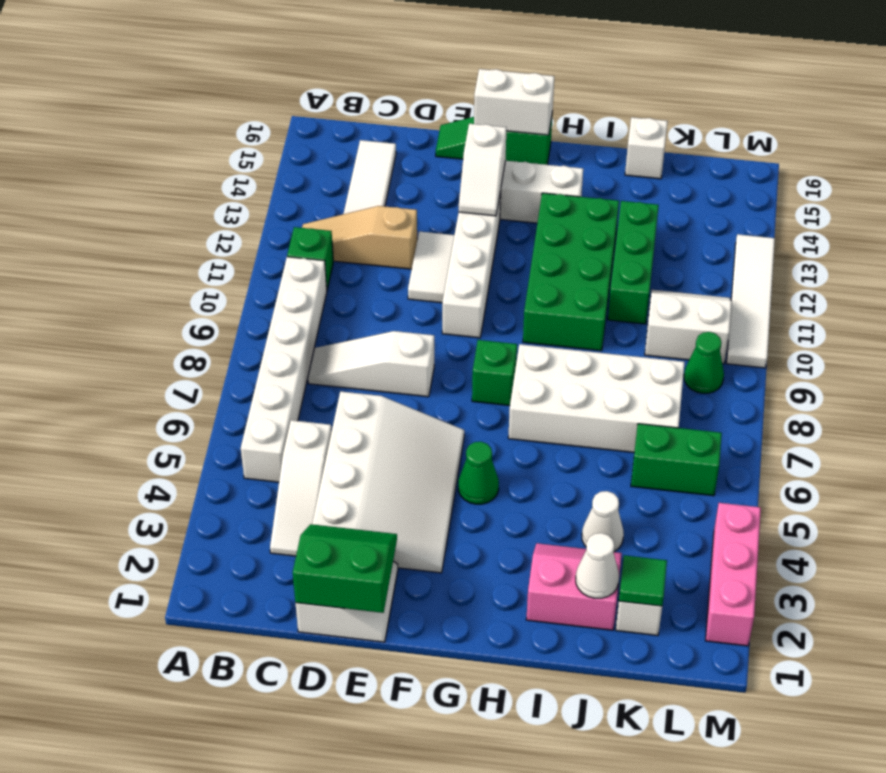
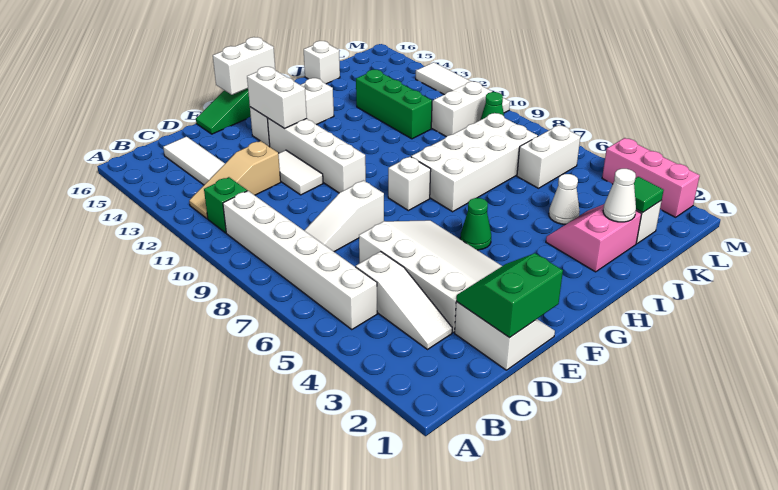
white slope F13:F14 level 2 top 14 -> white brick F13:F14 level 2
green brick G8 level 1 -> white brick G8 level 1
green brick H10:I13 level 1 -> none
green brick K6:L6 level 1 -> white brick K6:L6 level 1

